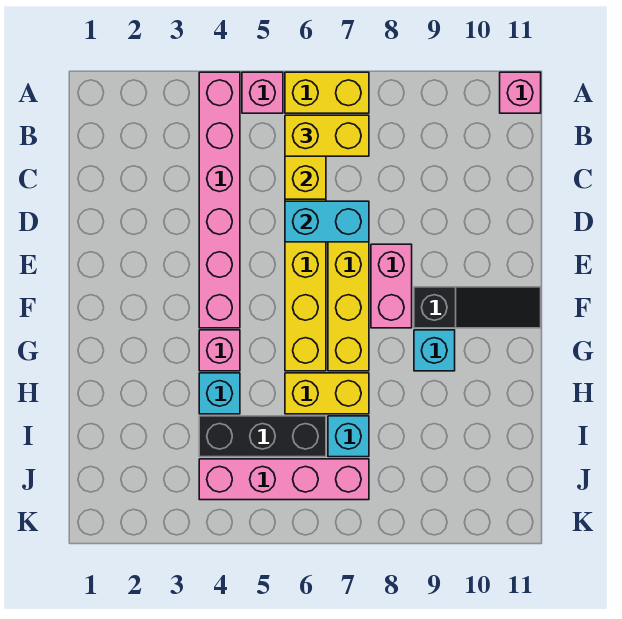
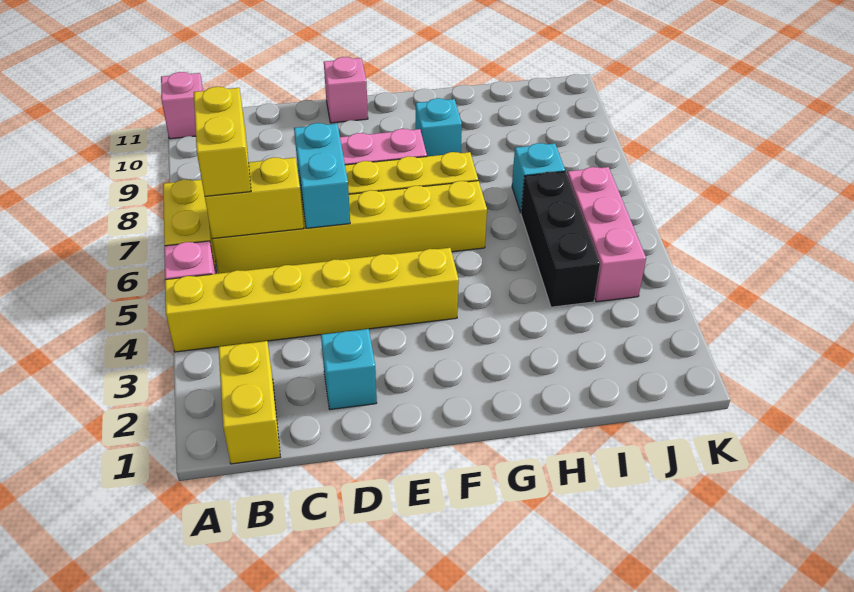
pink brick A4:F4 level 1 -> yellow brick A4:F4 level 1
black slope F9:F11 level 1 top 9 -> none
pink brick G4 level 1 -> pink brick E11 level 1
cyan brick H4 level 1 -> cyan brick D2 level 1
yellow brick H6:H7 level 1 -> yellow brick B1:B2 level 1
pink brick J4:J7 level 1 -> pink brick J4:J6 level 1

